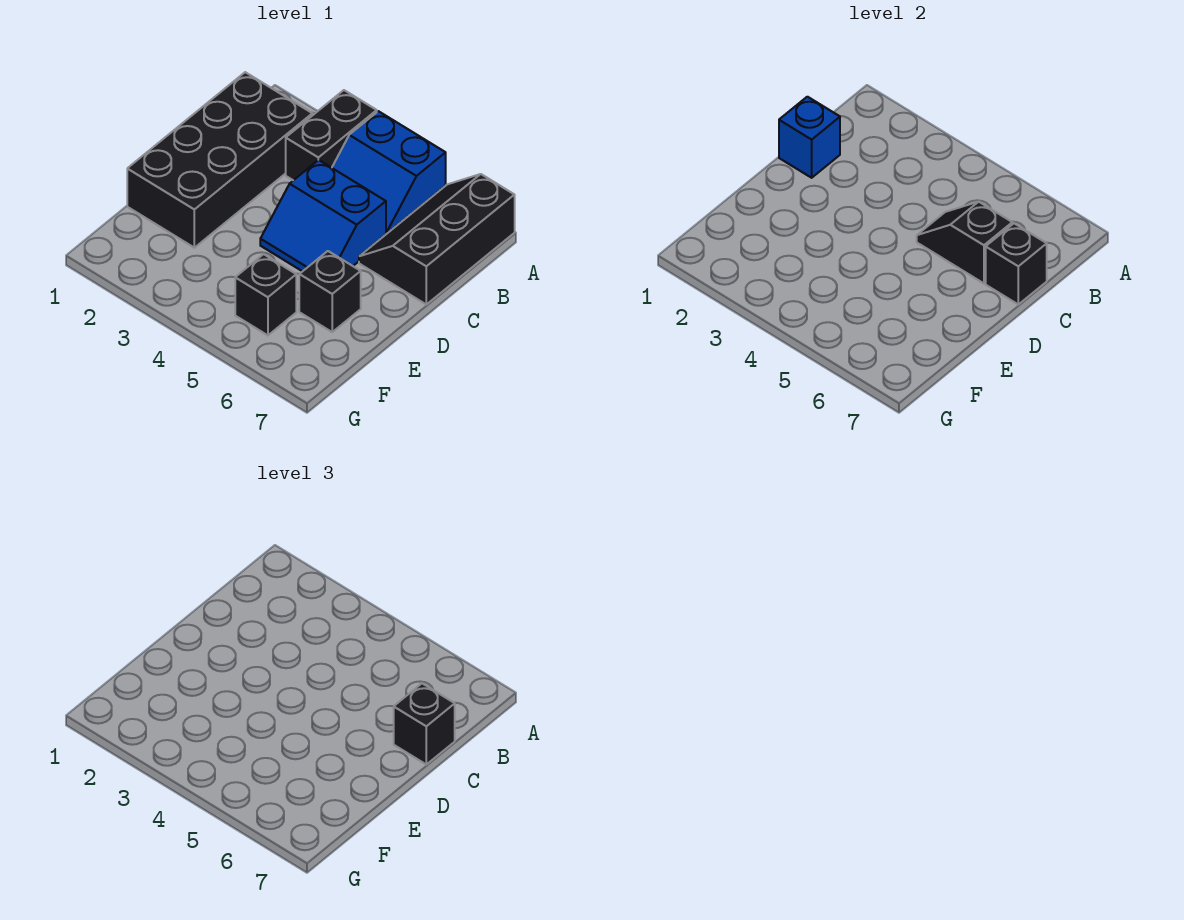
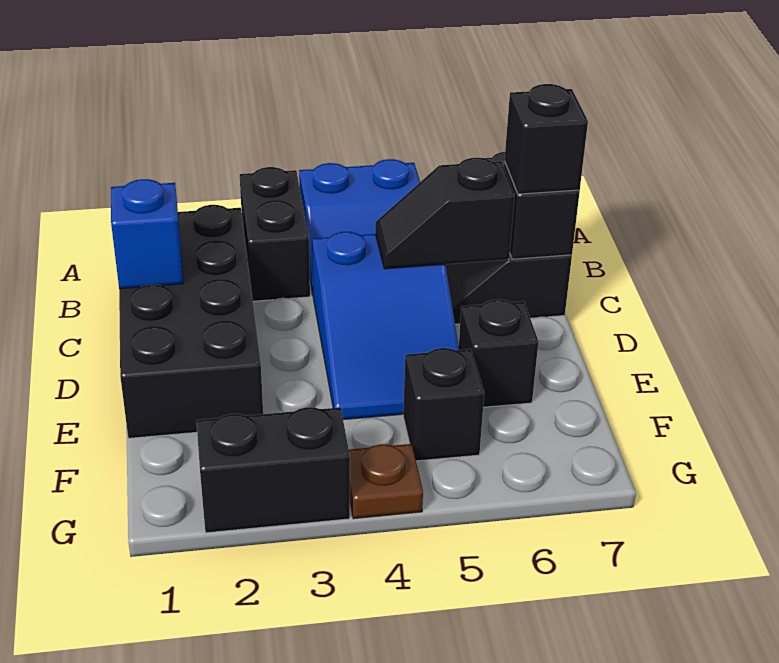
blue slope C4:D5 level 1 top C -> blue slope C4:E5 level 1 top C
none -> black brick G2:G3 level 1
none -> brown plate G4 level 1

